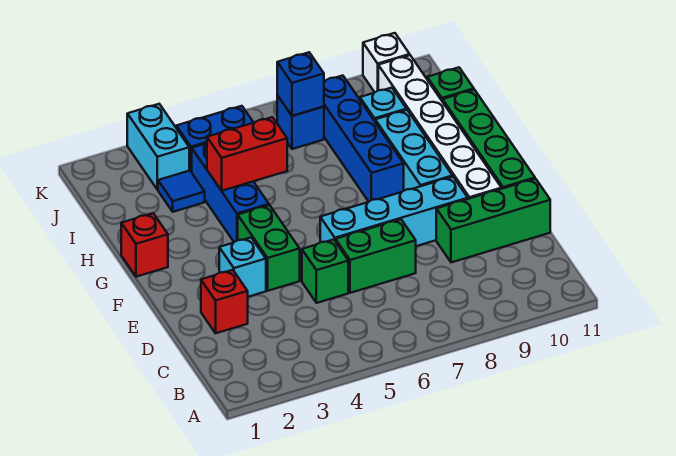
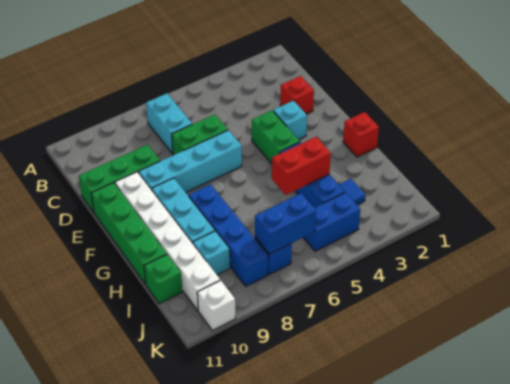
green brick D5 level 1 -> none
cyan brick J3:K3 level 1 -> cyan brick B7:C7 level 1
blue brick J7 level 2 -> blue brick J6:J7 level 2

